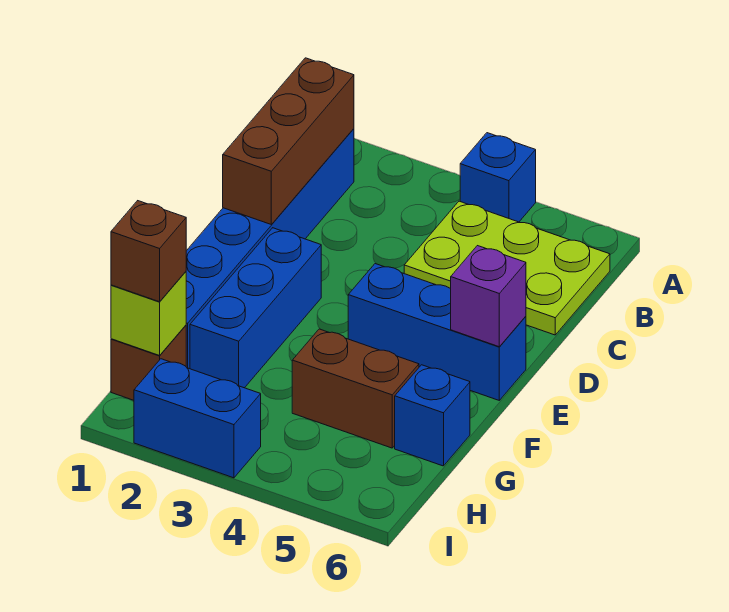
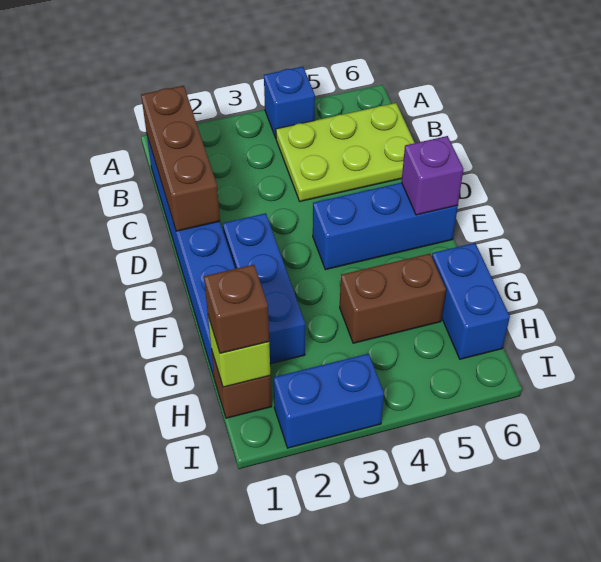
blue brick G6 level 1 -> blue brick G6:H6 level 1

